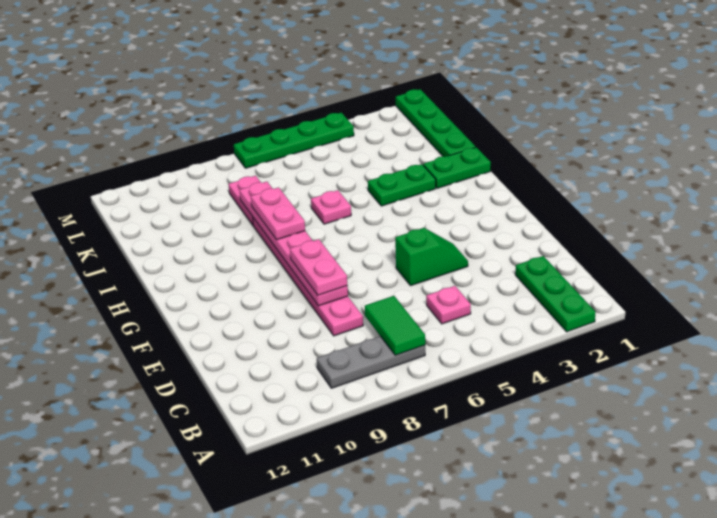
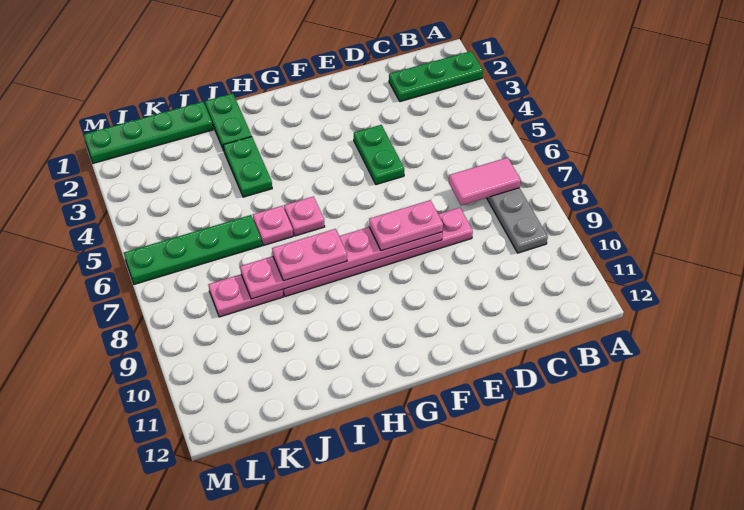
green tile B7:C7 level 2 -> pink tile B7:C7 level 2
pink plate C5 level 1 -> pink plate H6 level 1
green slope E4:E5 level 1 top 5 -> green plate E4:E5 level 1
green plate M4:M7 level 1 -> green plate J6:M6 level 1

